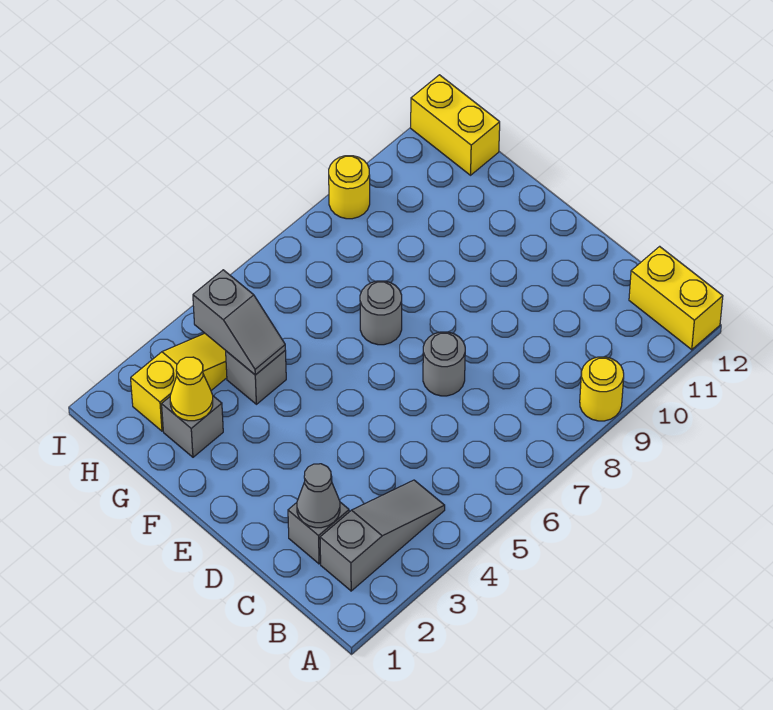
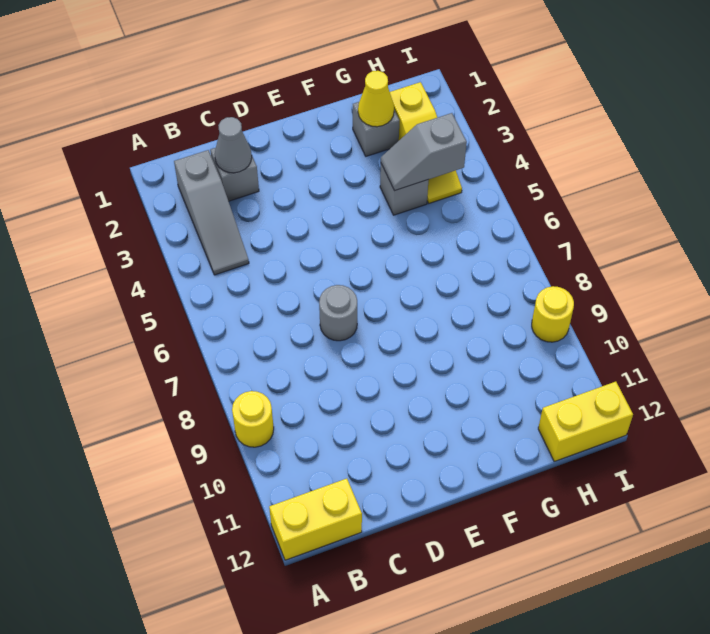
grey round brick F7 level 1 -> none

